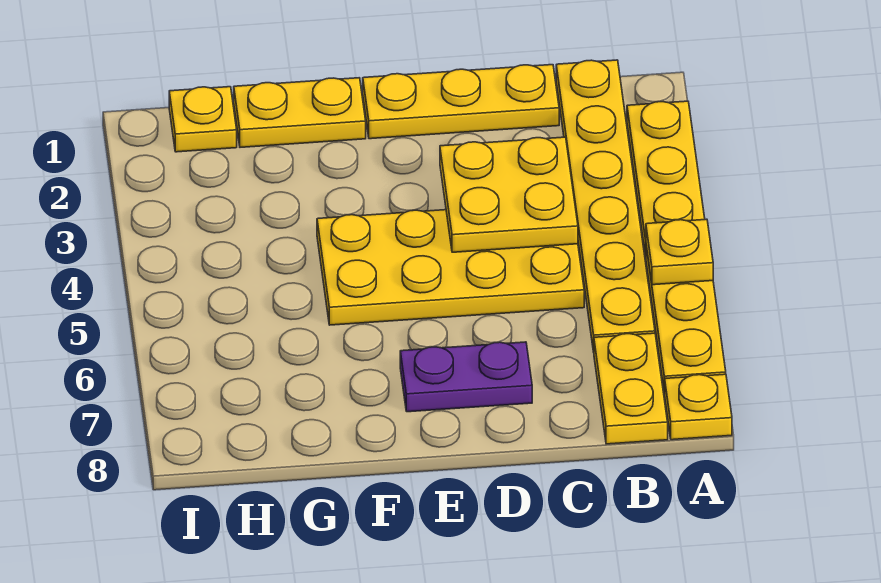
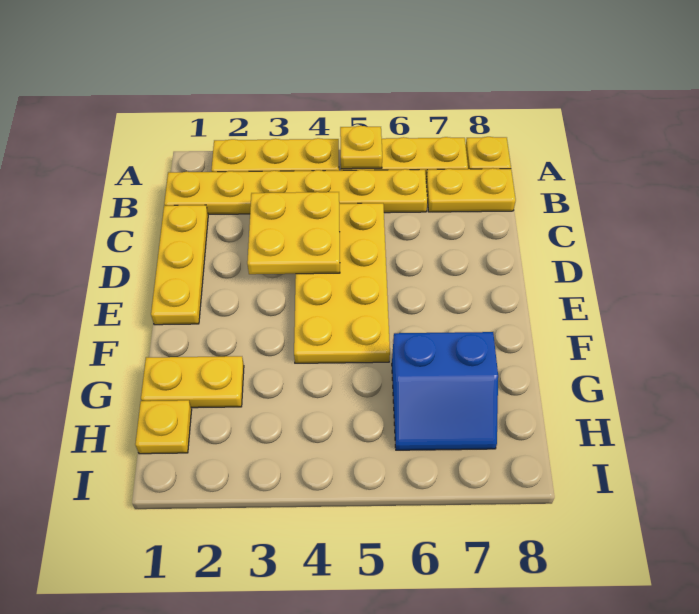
purple plate D7:E7 level 1 -> none
yellow plate F1:G1 level 1 -> yellow plate G1:G2 level 1
none -> blue slope G6:H7 level 1 top G

